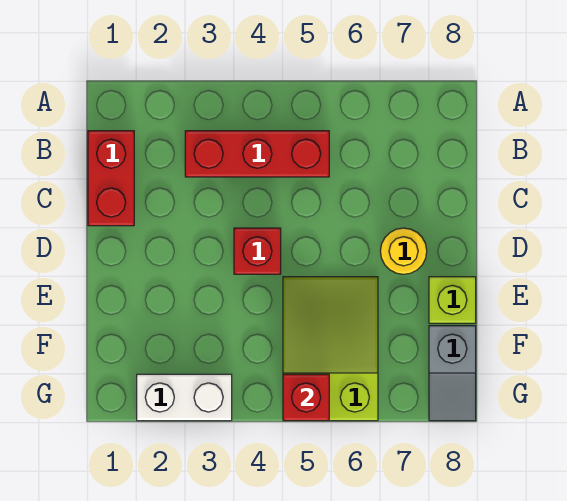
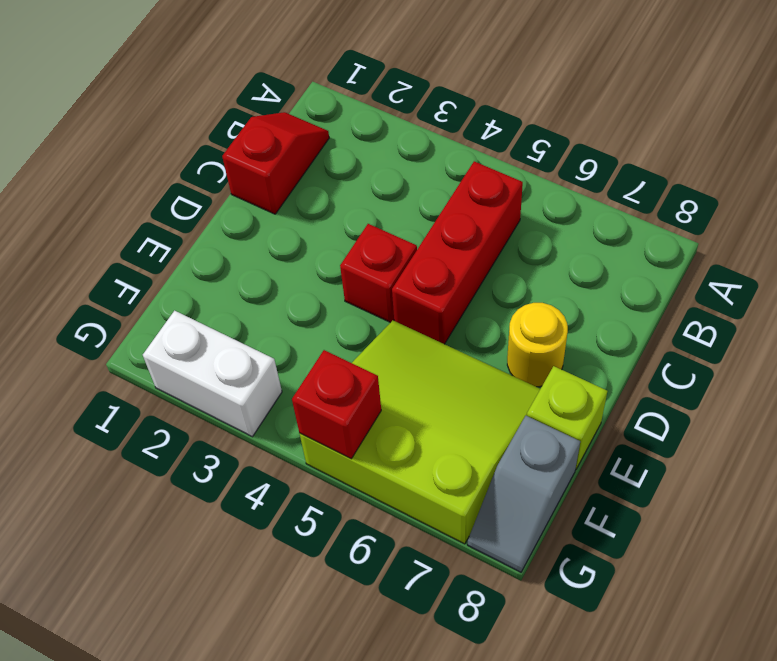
red brick B1:C1 level 1 -> red slope B1:C1 level 1 top C
red brick B3:B5 level 1 -> red brick B5:D5 level 1
lime slope E5:G6 level 1 top G -> lime slope E5:G7 level 1 top G

